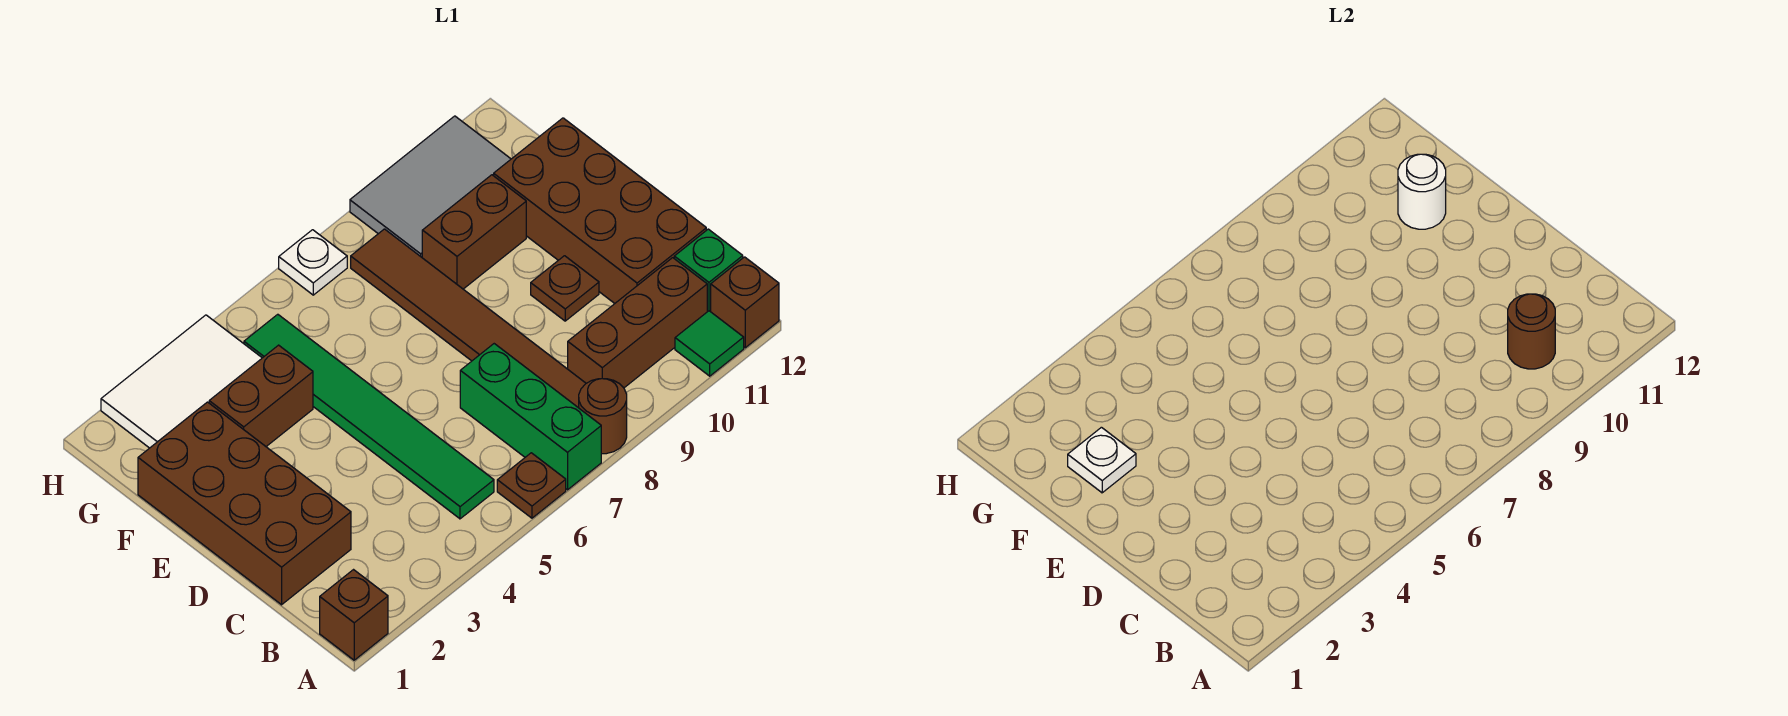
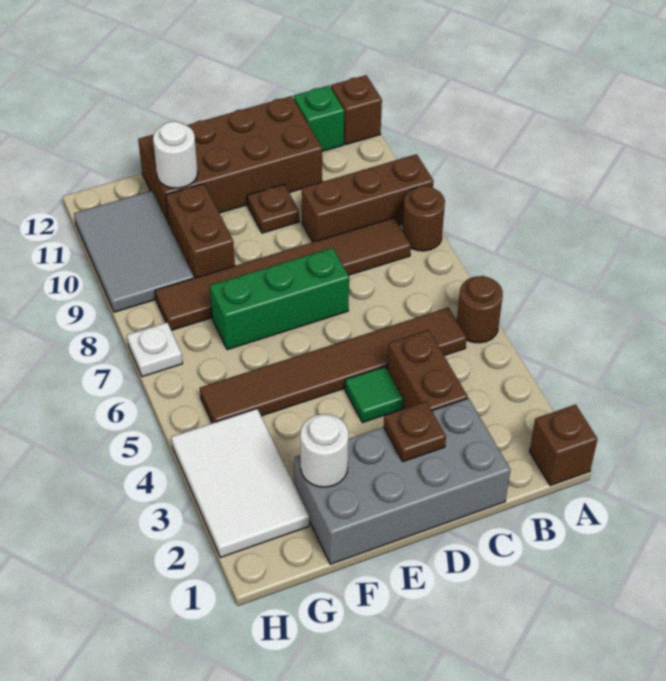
brown plate A6 level 1 -> brown plate D2 level 2
green brick A7:C7 level 1 -> green brick D7:F7 level 1
green tile A11 level 1 -> green tile D4 level 1
green tile B5:G5 level 1 -> brown tile B5:G5 level 1
brown brick B9:B11 level 1 -> brown brick A9:C9 level 1
brown round brick B10 level 2 -> brown round brick A5 level 1
brown brick C1:F2 level 1 -> grey brick C1:F2 level 1
white plate F2 level 2 -> white round brick F2 level 2
brown brick F3:F4 level 1 -> brown brick C3:C4 level 1

